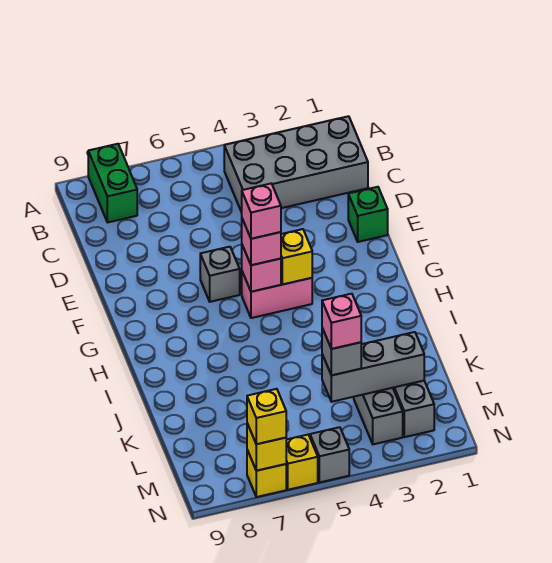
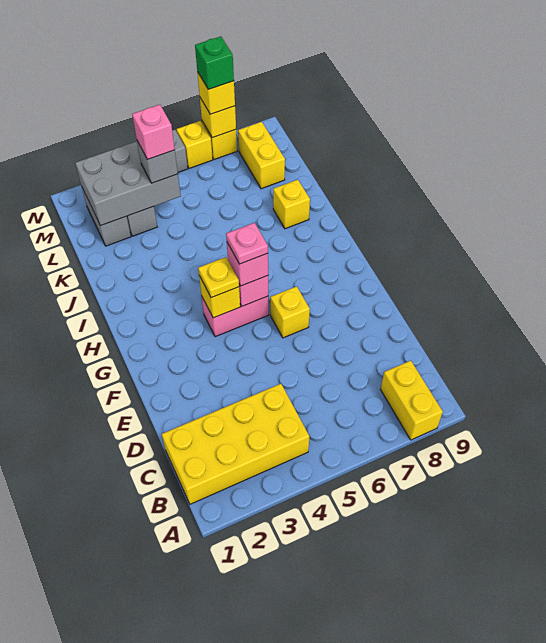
green brick A8:B8 level 1 -> yellow brick A8:B8 level 1
grey brick B1:C4 level 1 -> yellow brick B1:C4 level 1
green brick E1 level 1 -> green brick N7 level 4
grey brick F6 level 1 -> yellow brick F6 level 1
none -> yellow plate G4 level 3
pink brick G5 level 4 -> pink plate G5 level 4
none -> yellow brick J8 level 1
grey brick L2:L4 level 2 -> grey brick L2:M4 level 2
none -> yellow brick L8:M8 level 1

